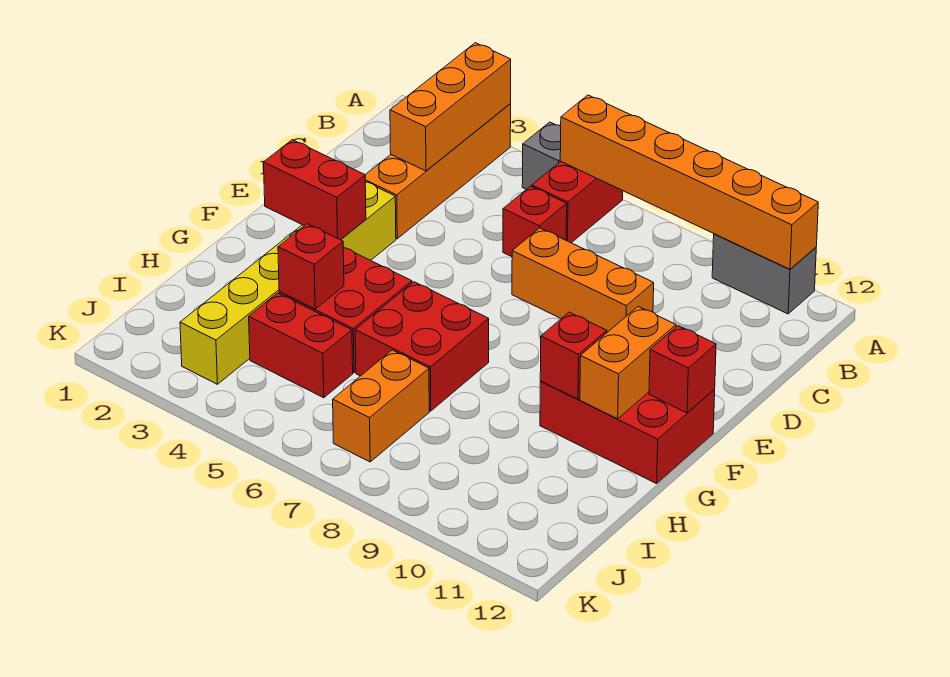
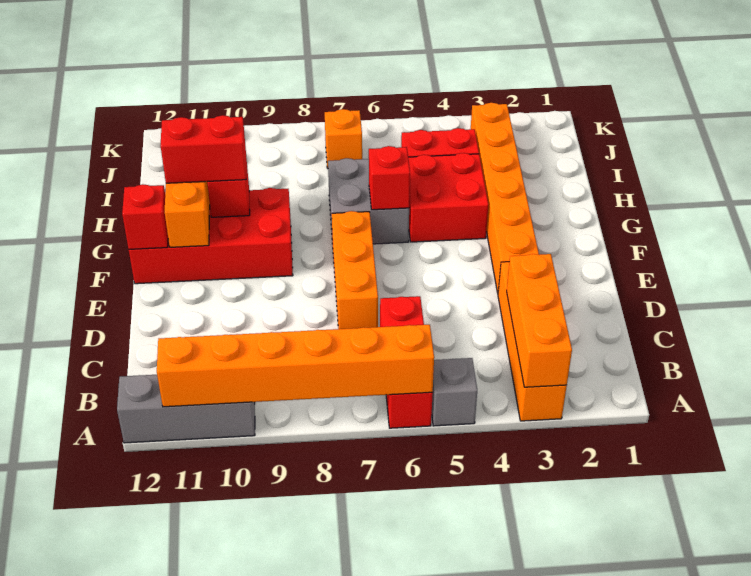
grey brick A10:A11 level 1 -> grey brick A10:A12 level 1
orange brick D7:D9 level 1 -> orange brick D7:F7 level 1
yellow brick E3:J3 level 1 -> orange brick E3:J3 level 1
red brick F2:F3 level 2 -> red brick G10:G11 level 3
red brick F10:G12 level 1 -> red brick F9:G12 level 1
red brick G6:H7 level 1 -> grey brick G6:H7 level 1
red brick H4 level 2 -> red brick G6 level 2
orange brick I7:J7 level 1 -> orange brick J7 level 1

